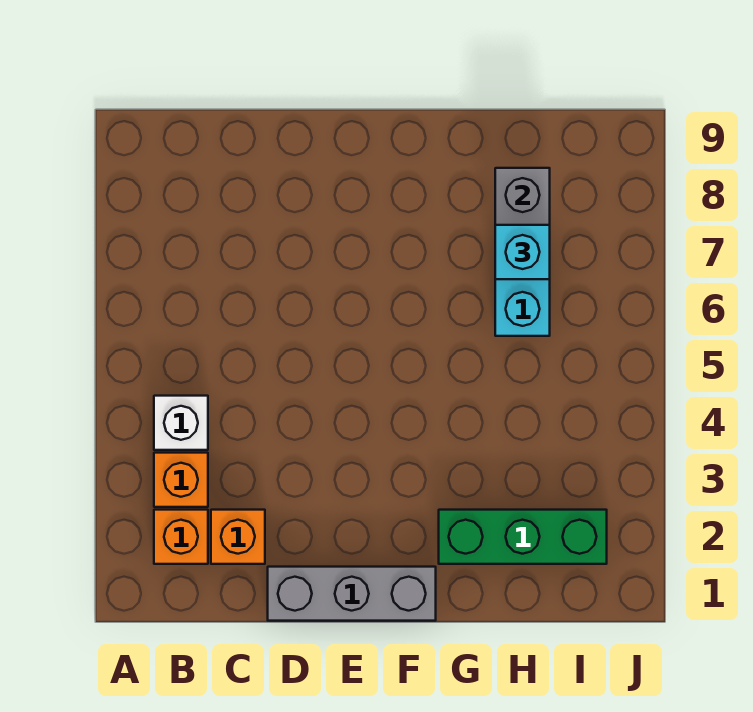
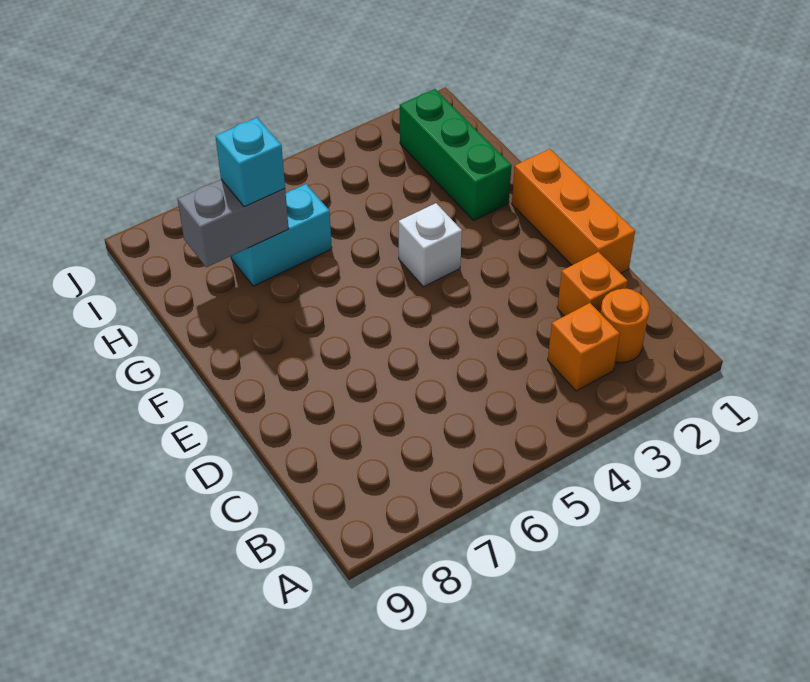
orange brick B2 level 1 -> orange round brick B2 level 1
white brick B4 level 1 -> white brick F4 level 1
grey brick D1:F1 level 1 -> orange brick D1:F1 level 1

